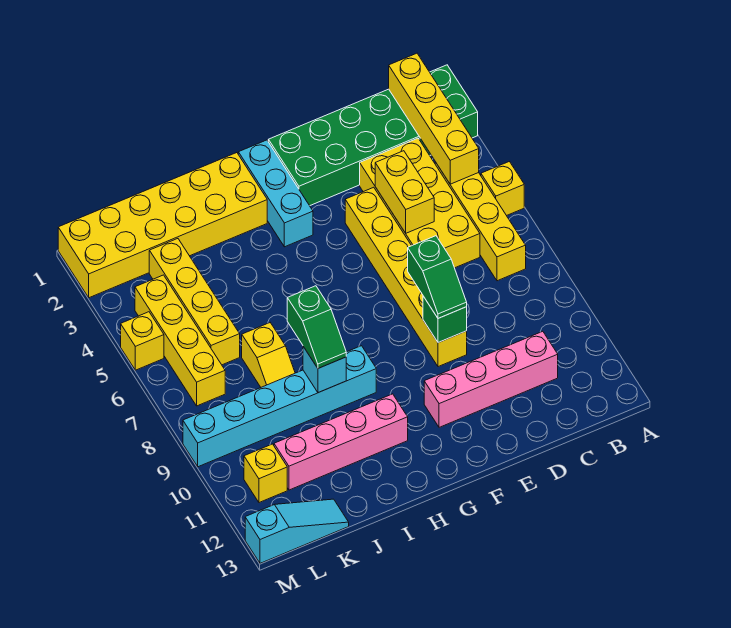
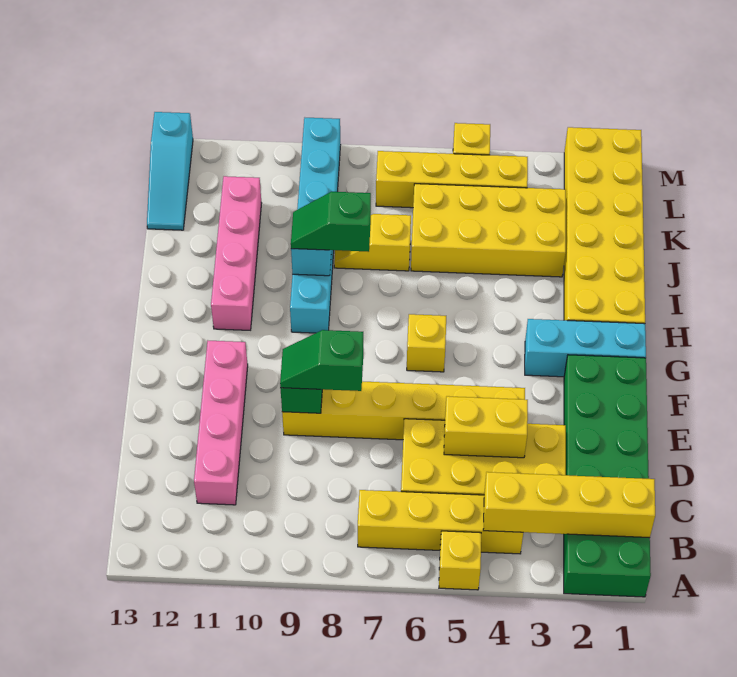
yellow brick K3:K6 level 1 -> yellow brick J3:K6 level 1
yellow brick L11 level 1 -> yellow brick G6 level 1

